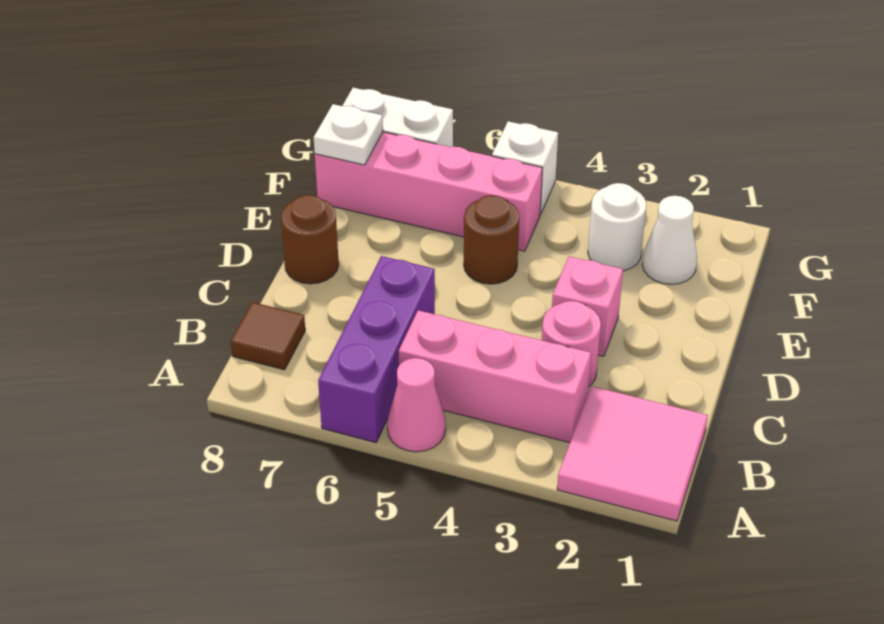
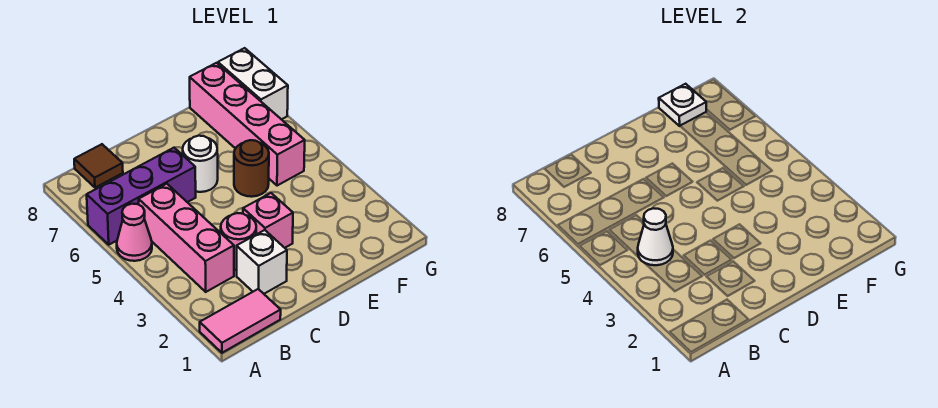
pink tile A1:B2 level 1 -> pink tile A1:B1 level 1
brown round brick D8 level 1 -> none
white cone F2 level 1 -> white cone B4 level 2
white round brick F3 level 1 -> white round brick D6 level 1
white brick G5 level 1 -> white brick C2 level 1

